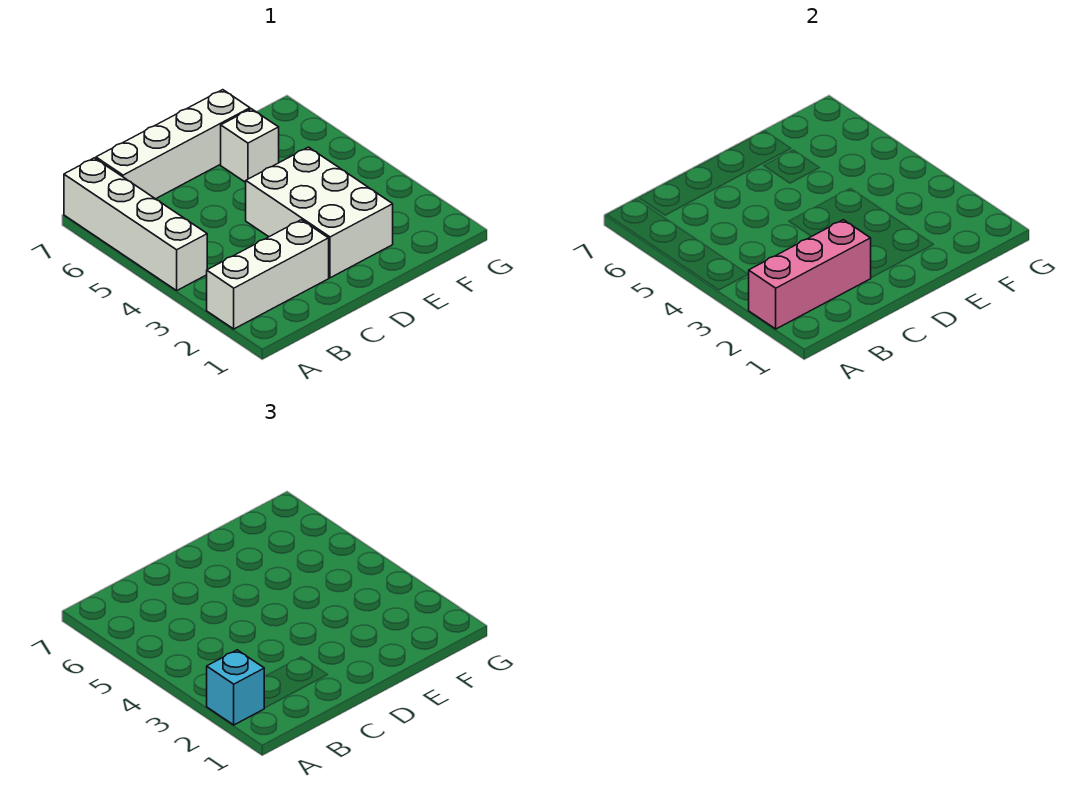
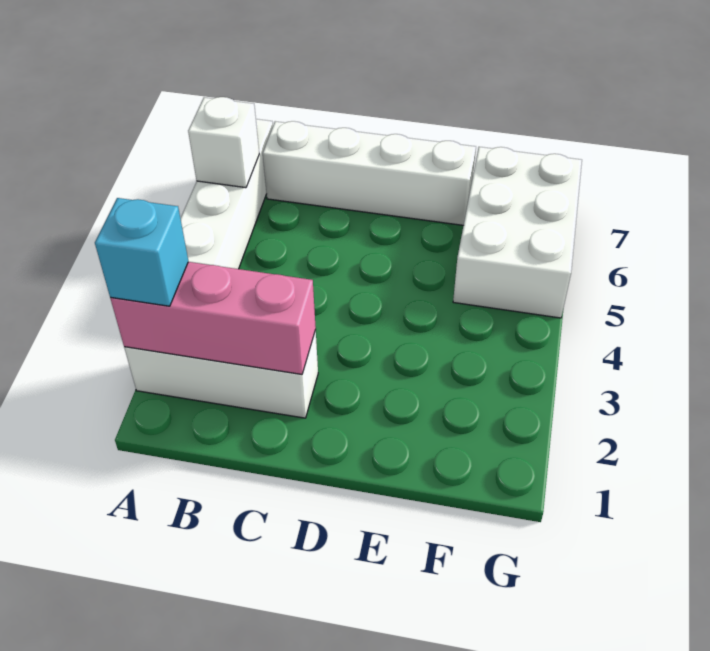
white brick D2:E4 level 1 -> white brick F5:G7 level 1
white brick E6 level 1 -> white brick A6 level 2

